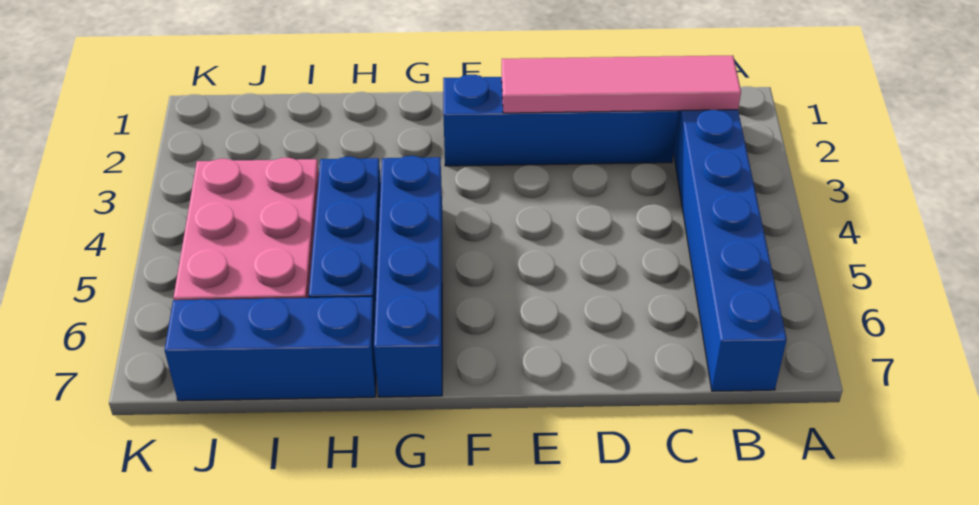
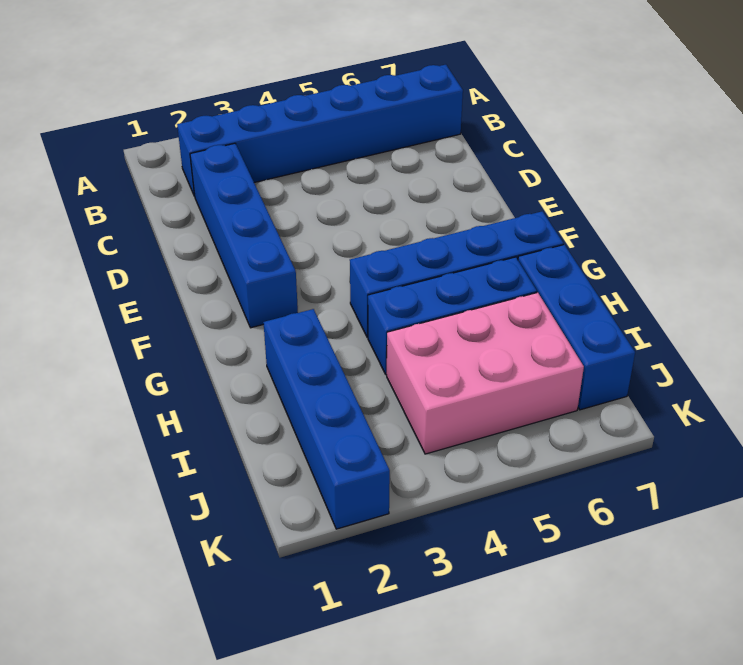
pink tile B2:E2 level 2 -> none
none -> blue brick H2:K2 level 1

